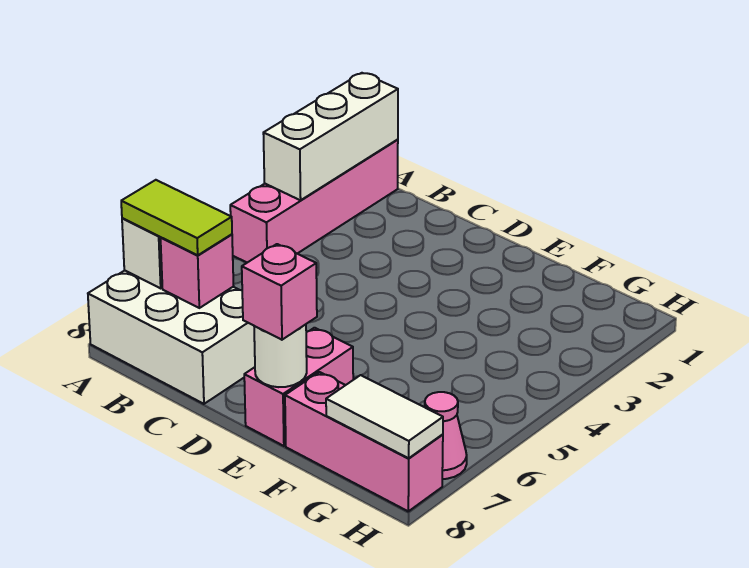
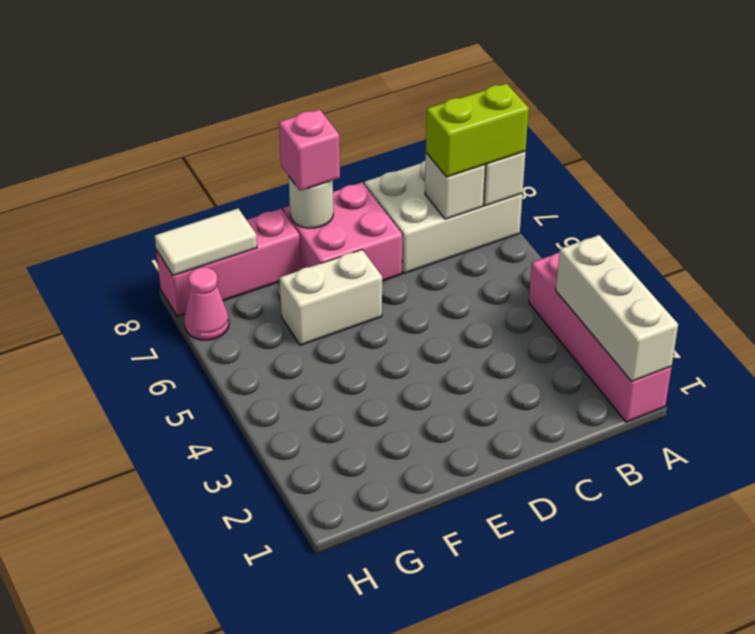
lime tile A7:B7 level 3 -> lime brick A7:B7 level 3
pink brick B7 level 2 -> white brick B7 level 2
none -> white brick E6:F6 level 1
pink brick E7:E8 level 1 -> pink brick D7:E8 level 1

